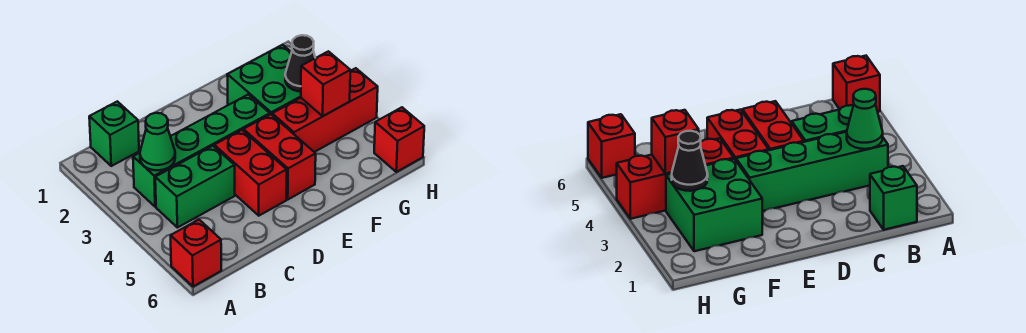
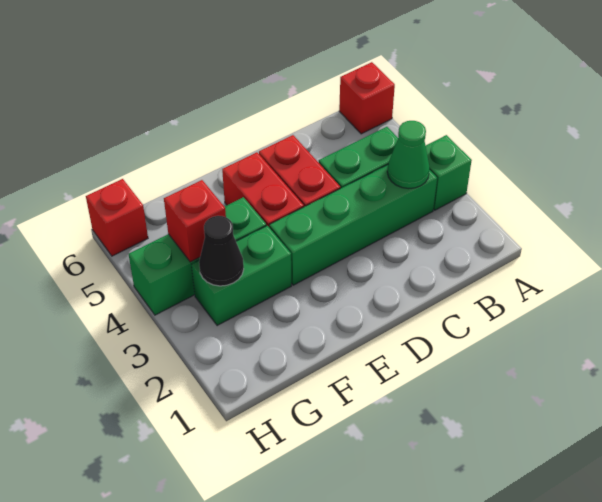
green brick B1 level 1 -> green brick A3 level 1
green brick F2:G3 level 1 -> green brick F3:G3 level 1
red brick F4:H4 level 1 -> green brick F4:H4 level 1

